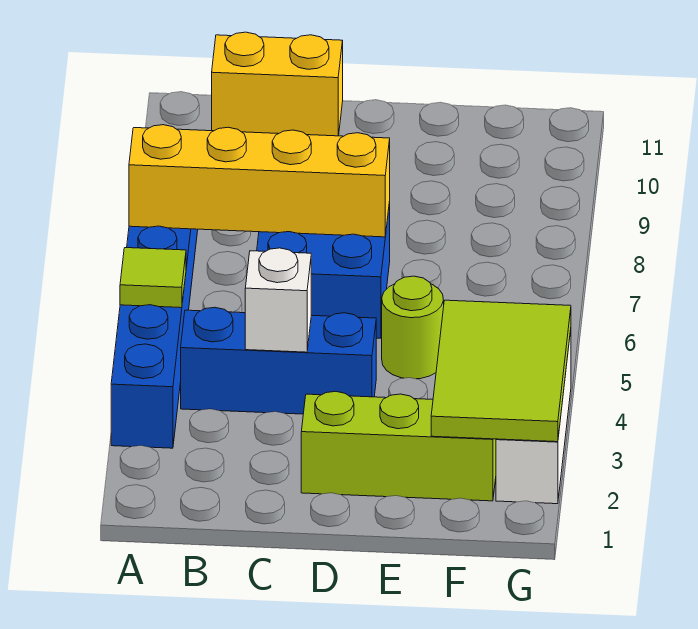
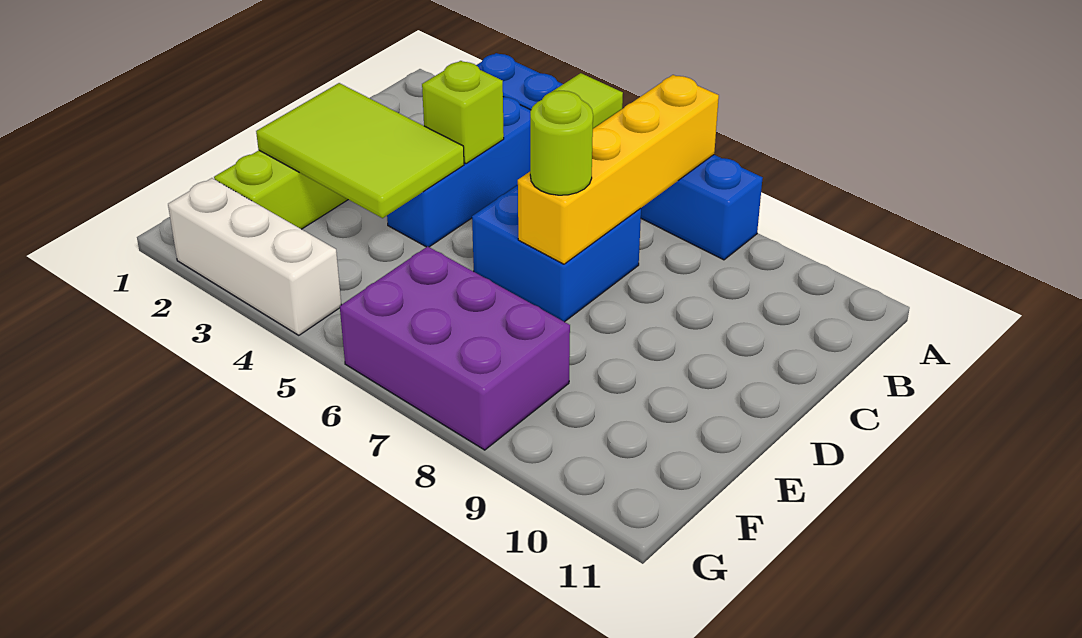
yellow brick B11:C11 level 1 -> none
white brick C4 level 2 -> lime brick C4 level 2
lime round brick E5 level 1 -> lime round brick D7 level 3
lime tile F2:G4 level 2 -> lime tile D2:E4 level 2
none -> purple brick F6:G8 level 1

